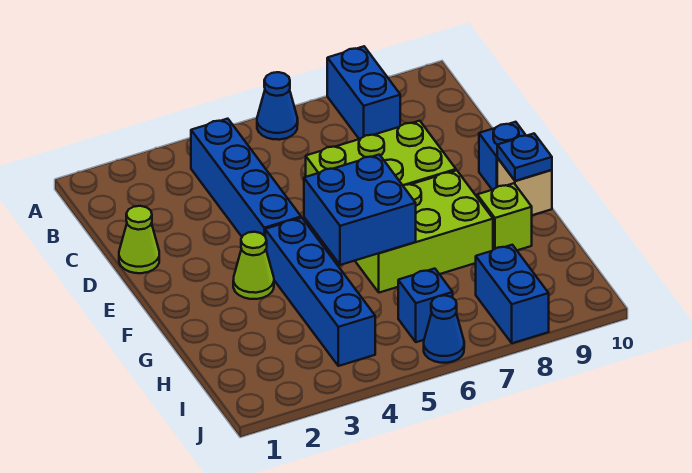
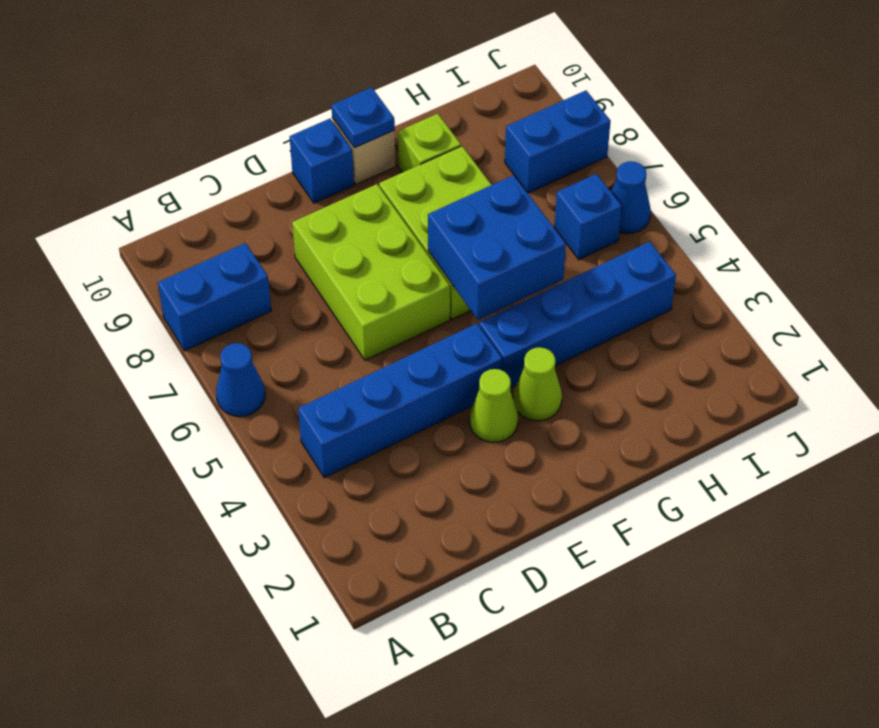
lime cone D1 level 1 -> lime cone E3 level 1

